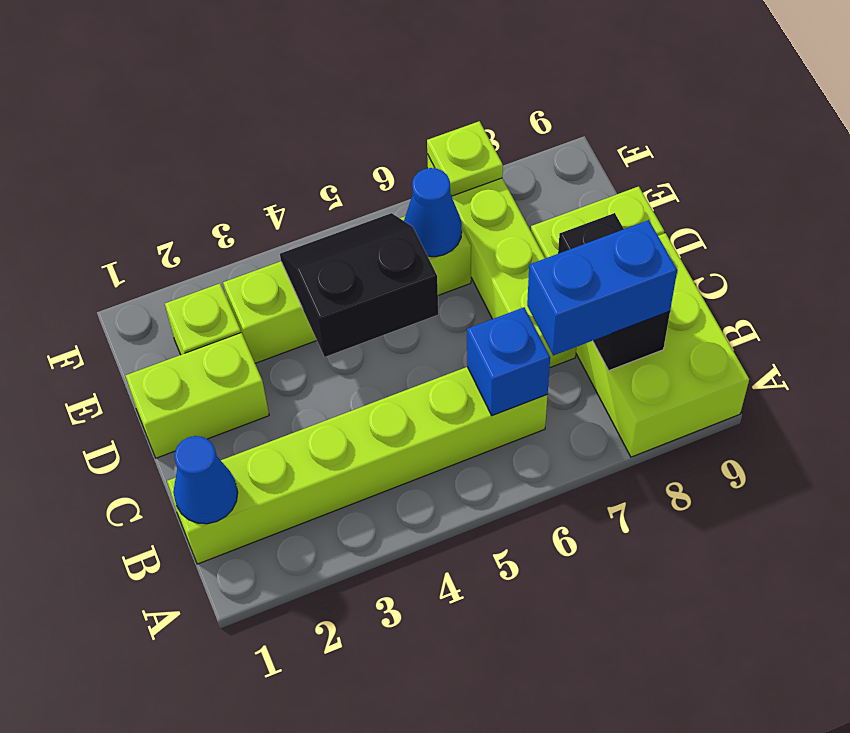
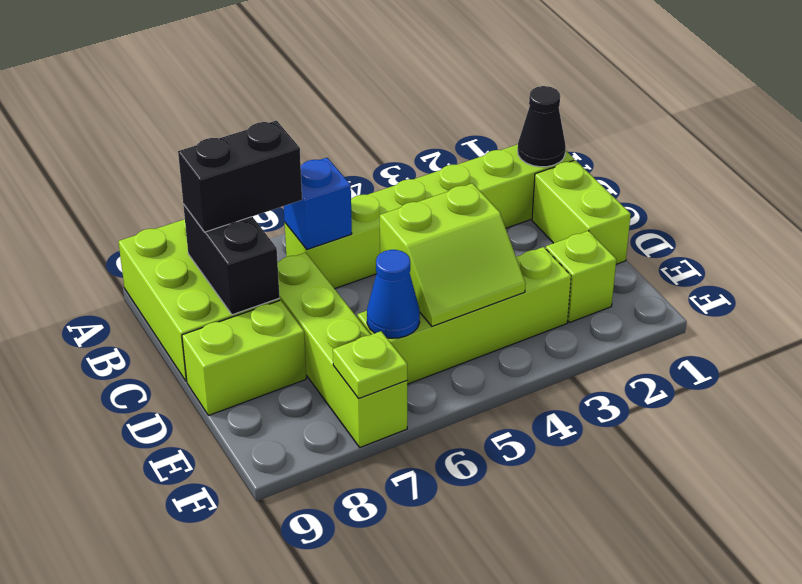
blue cone B1 level 2 -> black cone B1 level 2
blue brick B7:B8 level 3 -> black brick B7:B8 level 3
lime brick D1:D2 level 1 -> lime brick C1:D1 level 1
black slope D4:E5 level 2 top D -> lime slope D4:E5 level 2 top D

